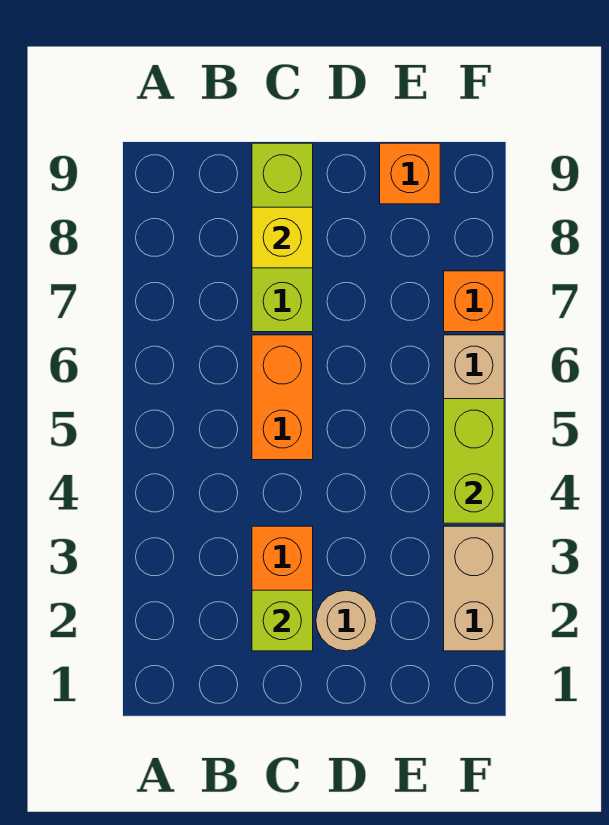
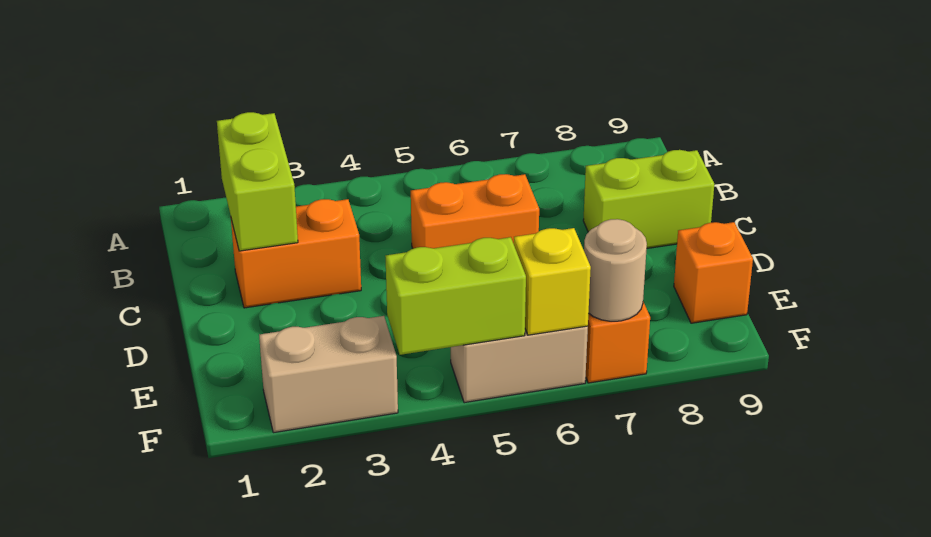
lime brick C2 level 2 -> lime brick B2:C2 level 2
lime brick C7:C9 level 1 -> lime brick C8:C9 level 1
yellow brick C8 level 2 -> yellow brick F6 level 2
tan round brick D2 level 1 -> tan round brick F7 level 2

